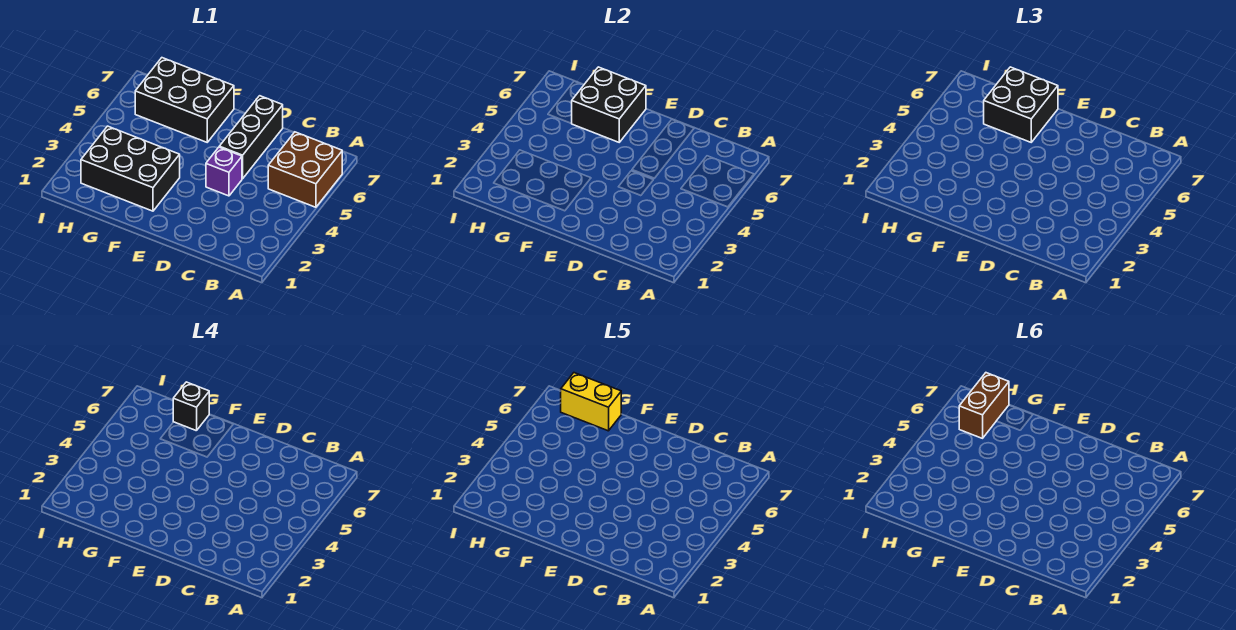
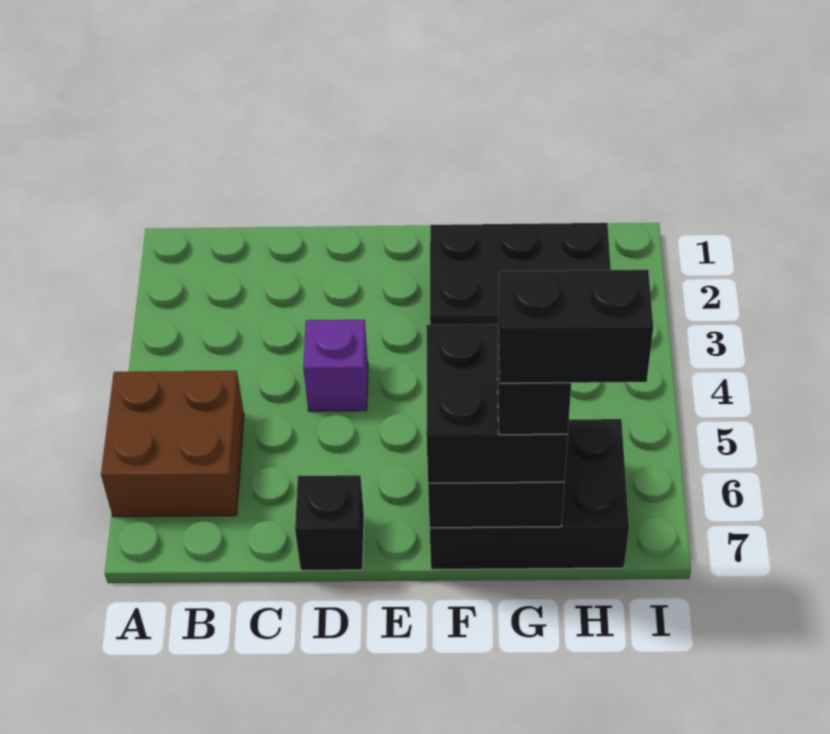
black brick D5:D7 level 1 -> black brick D7 level 1
yellow brick G7:H7 level 5 -> black brick G7:H7 level 5
brown brick H6:H7 level 6 -> none

